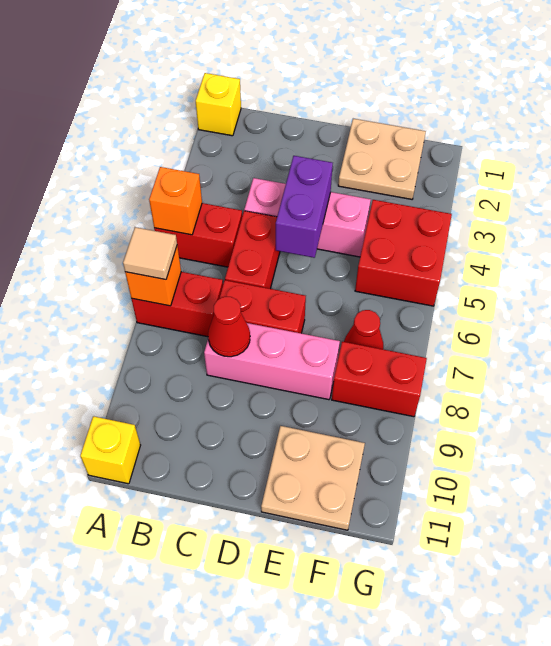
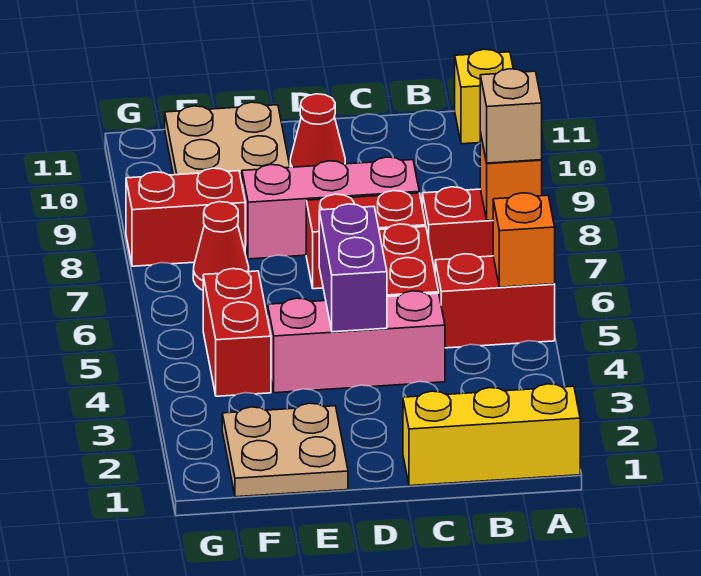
yellow brick A1 level 1 -> yellow brick A1:C1 level 1
tan tile A7 level 3 -> tan brick A7 level 3
red cone C8 level 2 -> red cone D10 level 1
red brick F4:G5 level 1 -> red brick F4:F5 level 1

